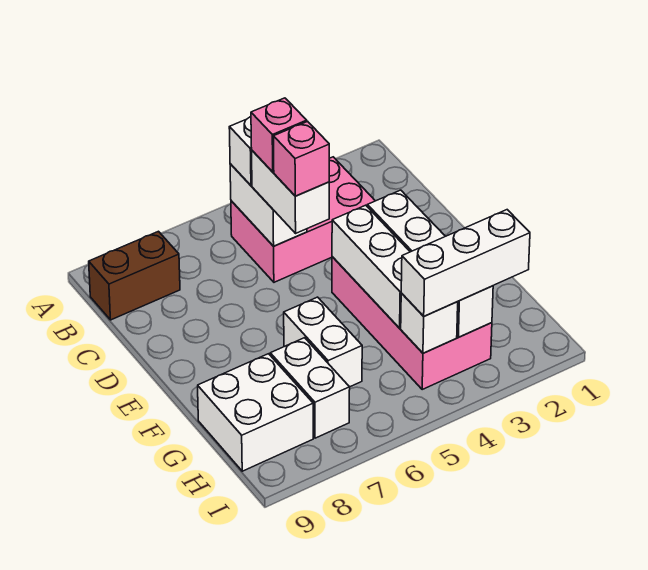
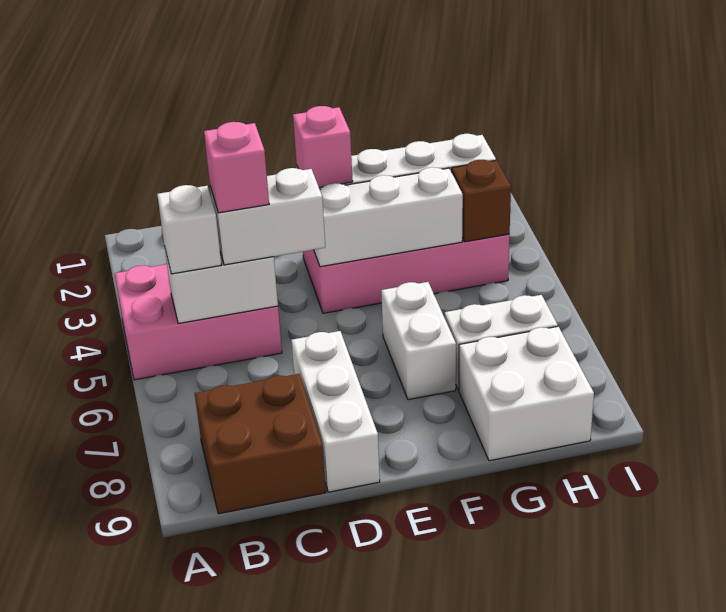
pink brick B3:C5 level 1 -> pink brick A4:C5 level 1
brown brick B8:B9 level 1 -> brown brick B8:C9 level 1
pink brick D5 level 4 -> pink brick E3 level 3
white brick F6:G6 level 1 -> white brick F6:F7 level 1
white brick H2:H4 level 3 -> white brick D7:D9 level 1
white brick H4 level 2 -> brown brick H4 level 2

